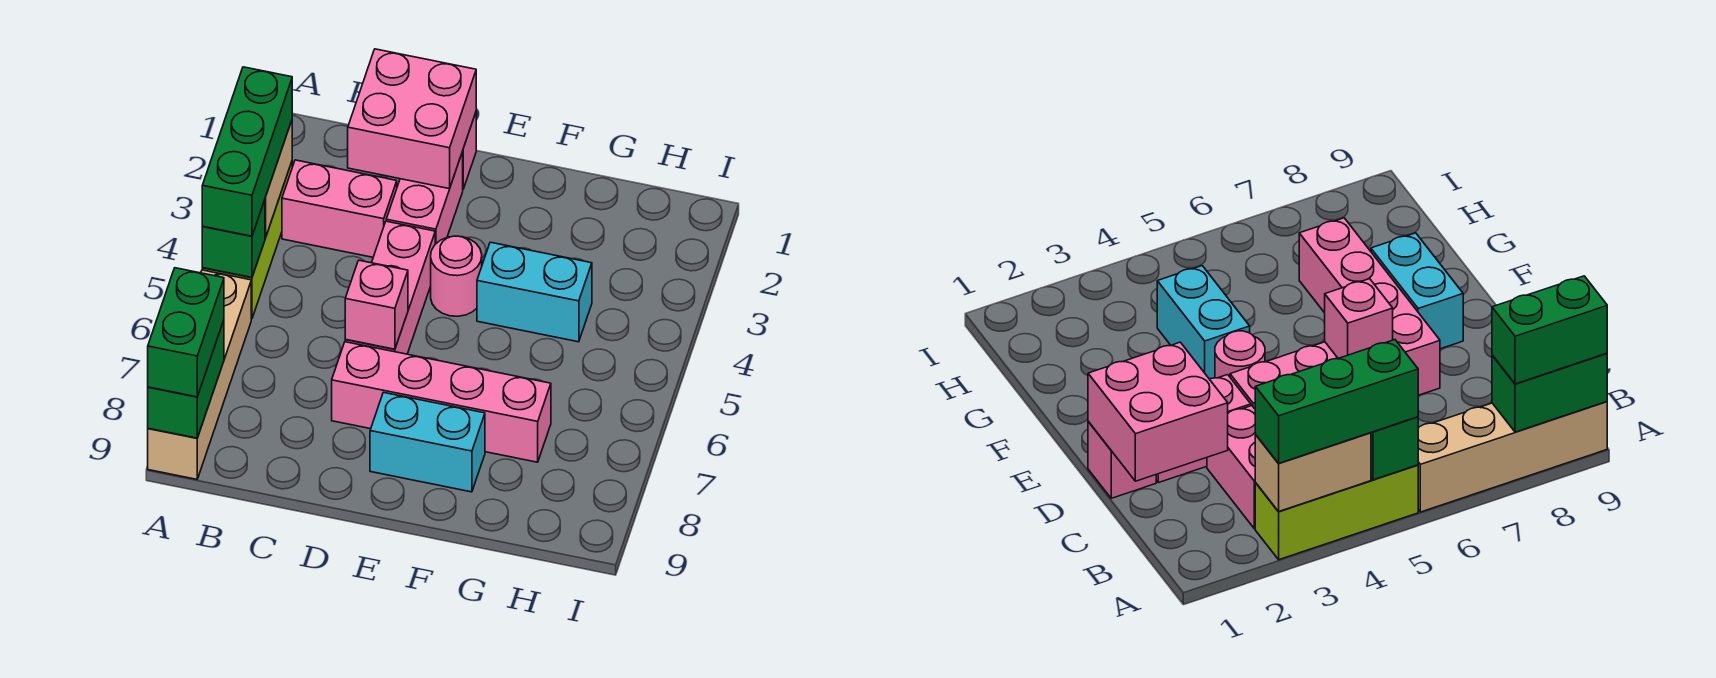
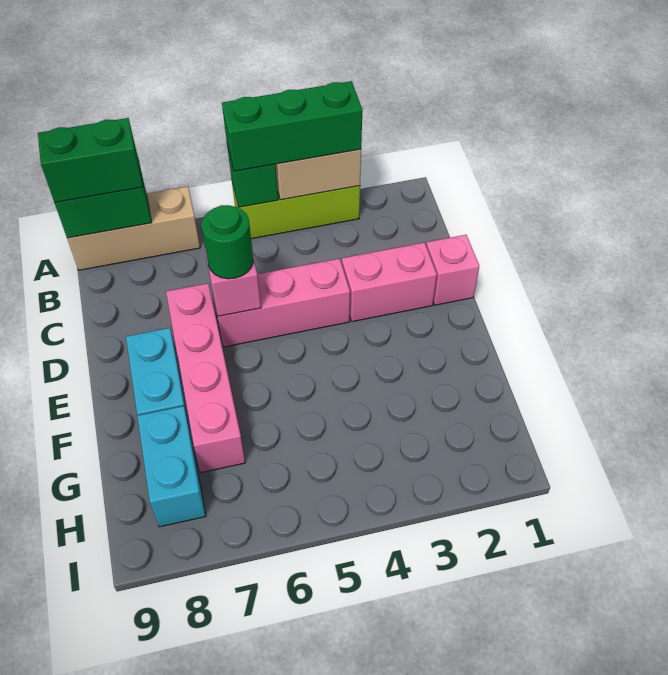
tan brick A6:A9 level 1 -> tan brick A7:A9 level 1
pink brick B3:C3 level 1 -> none
pink brick C1:D2 level 2 -> none
none -> green round brick D6 level 3
pink round brick E4 level 1 -> none
cyan brick F4:G4 level 1 -> cyan brick G8:H8 level 1

